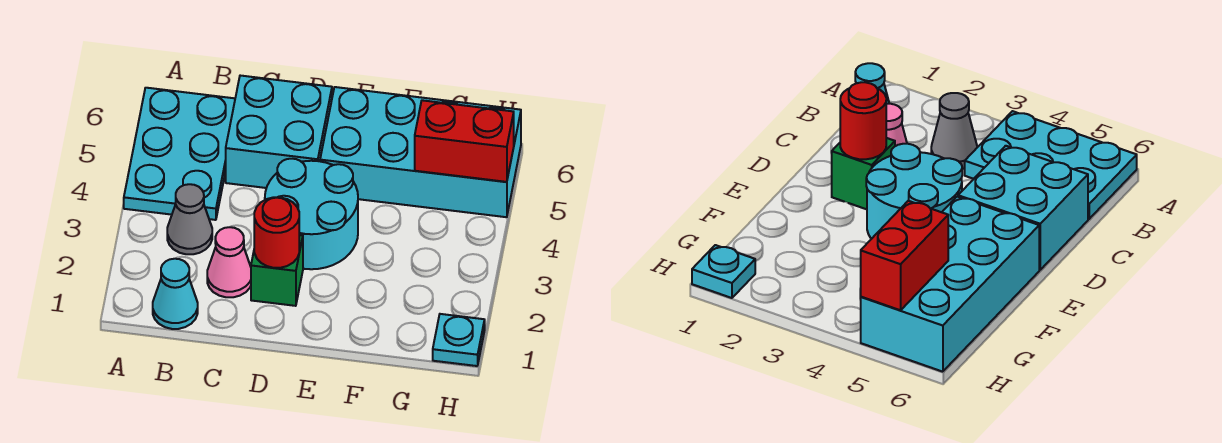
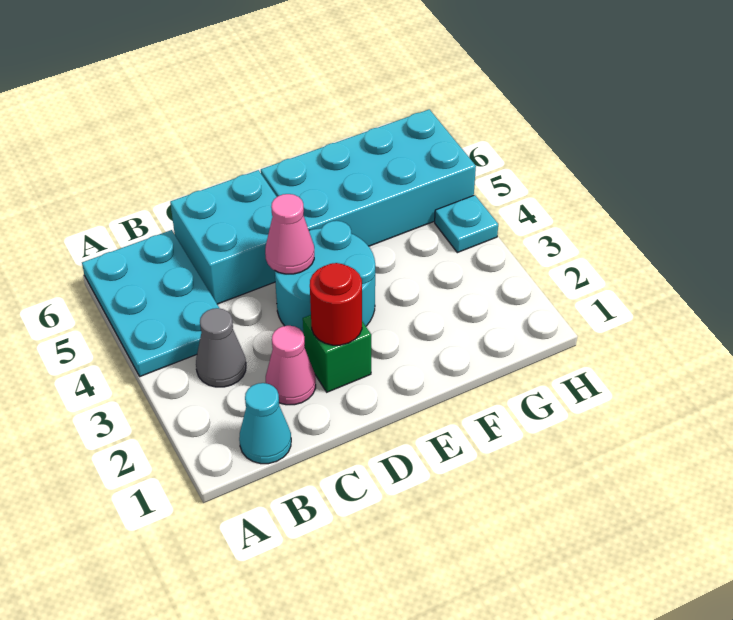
none -> pink cone D4 level 2
red brick G5:H5 level 2 -> none
cyan plate H1 level 1 -> cyan plate H4 level 1

